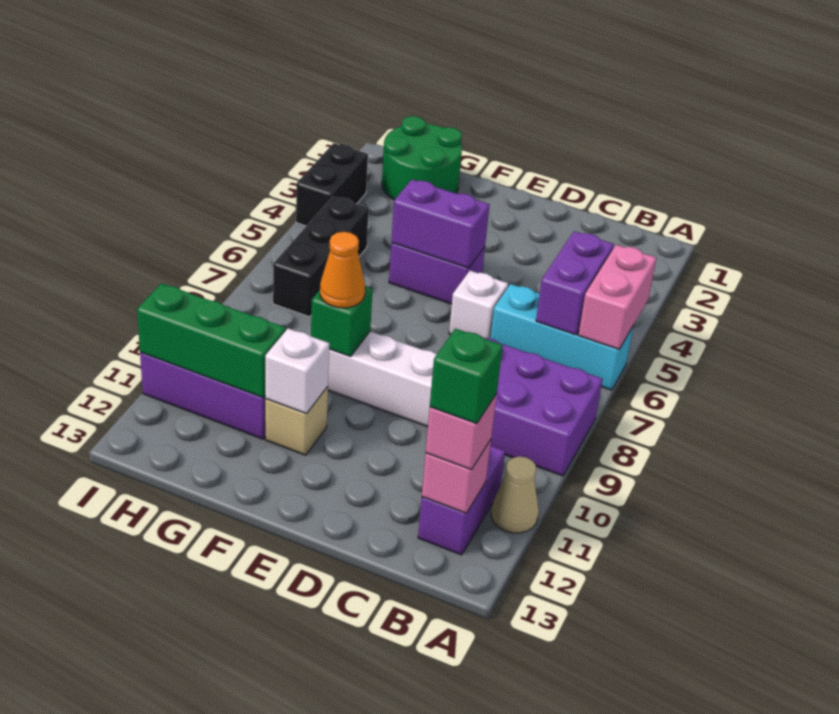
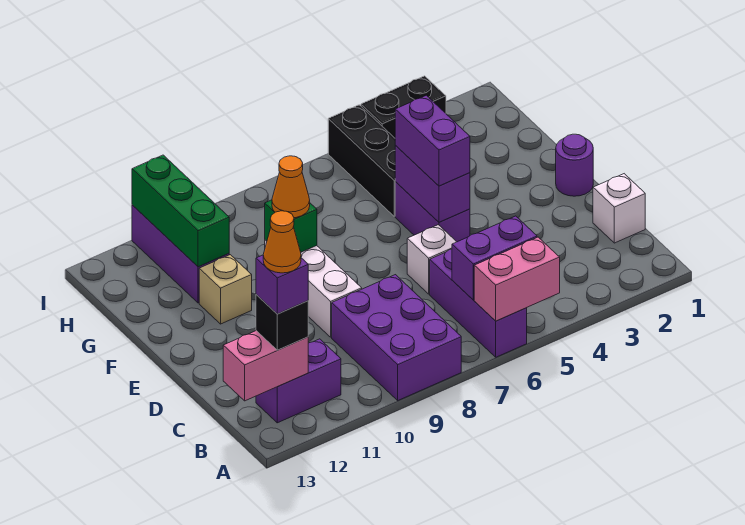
cyan brick A6:C6 level 1 -> purple brick A6:C6 level 1
tan cone A11 level 1 -> none
pink brick B12 level 2 -> pink brick B12:B13 level 2
pink brick B12 level 3 -> black brick B12 level 3
green brick B12 level 4 -> purple brick B12 level 4
none -> orange cone B12 level 5
none -> purple round brick E1 level 1
none -> purple brick E5:F5 level 3
white brick F11 level 2 -> white brick C1 level 1
green round brick G1:H2 level 1 -> none
black brick H5:H7 level 1 -> black brick G5:I5 level 1

